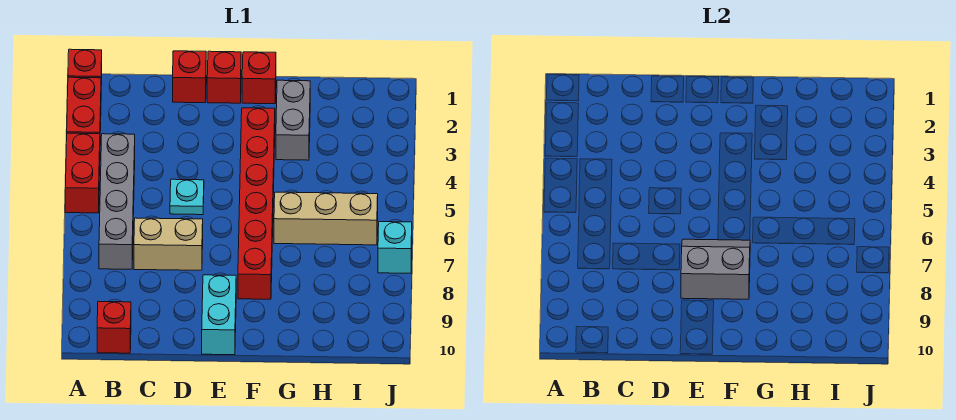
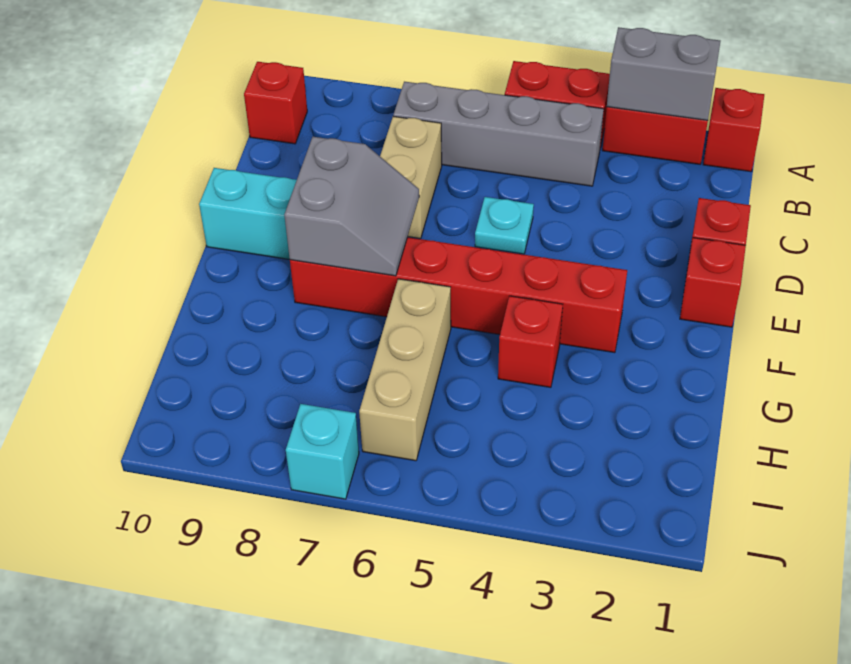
red brick F1 level 1 -> red brick G4 level 1
grey brick G2:G3 level 1 -> grey brick A2:A3 level 2

